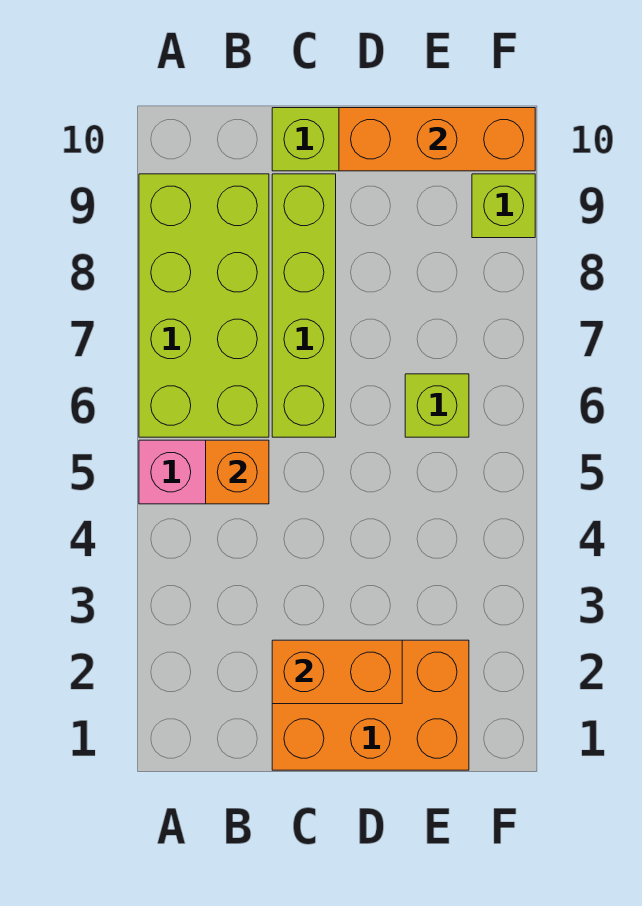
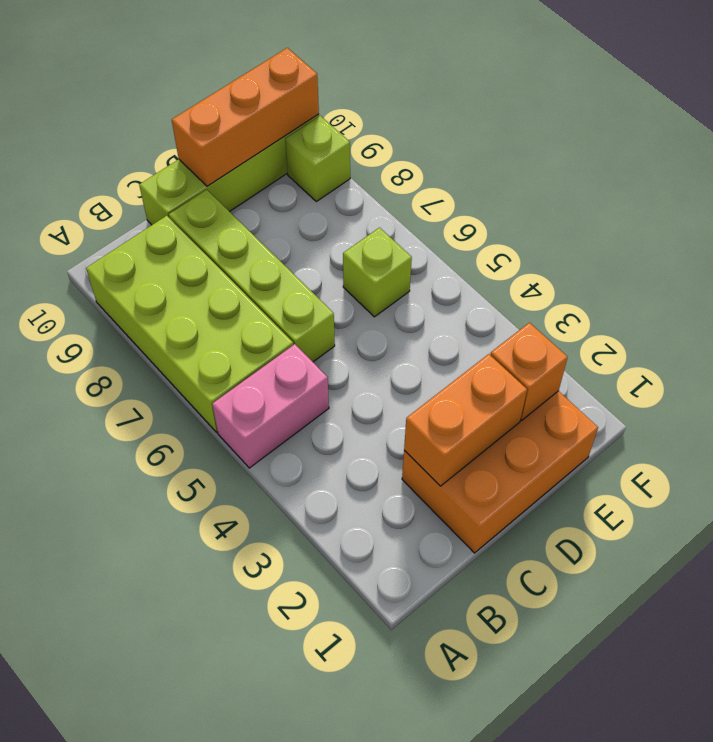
orange brick B5 level 2 -> orange brick E2 level 2

